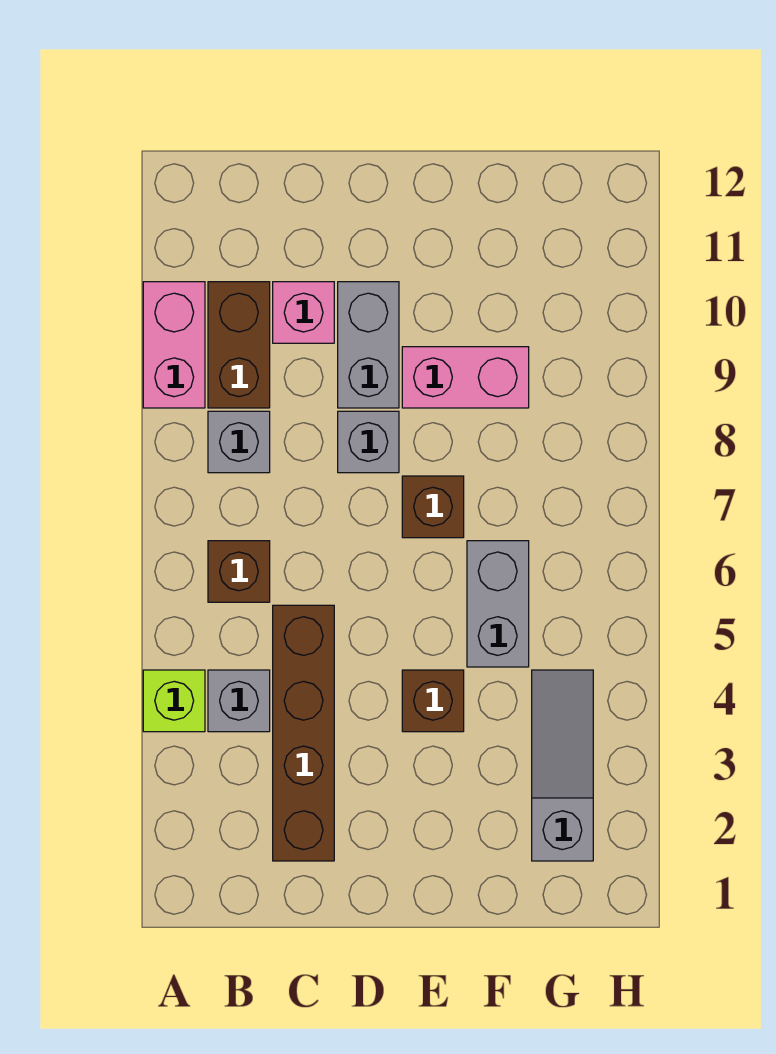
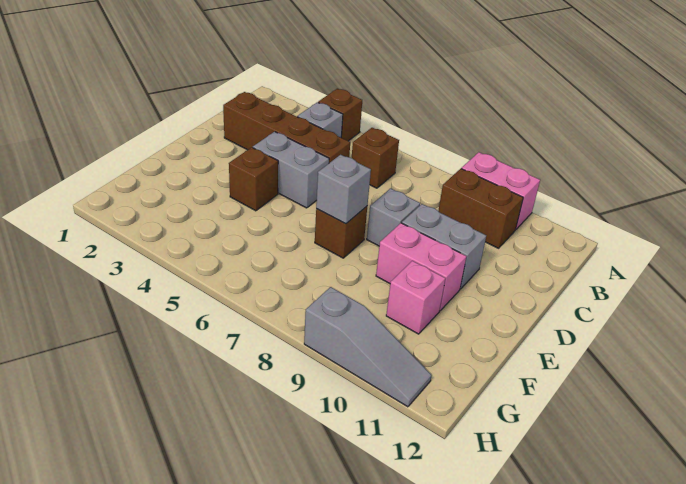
lime brick A4 level 1 -> brown brick A4 level 1
grey brick B8 level 1 -> grey brick E7 level 2
pink brick C10 level 1 -> pink brick F10 level 1
pink brick E9:F9 level 1 -> pink brick E9:E10 level 1
grey brick F5:F6 level 1 -> grey brick D4:D5 level 1
grey slope G2:G4 level 1 top 2 -> grey slope H9:H11 level 1 top 9

